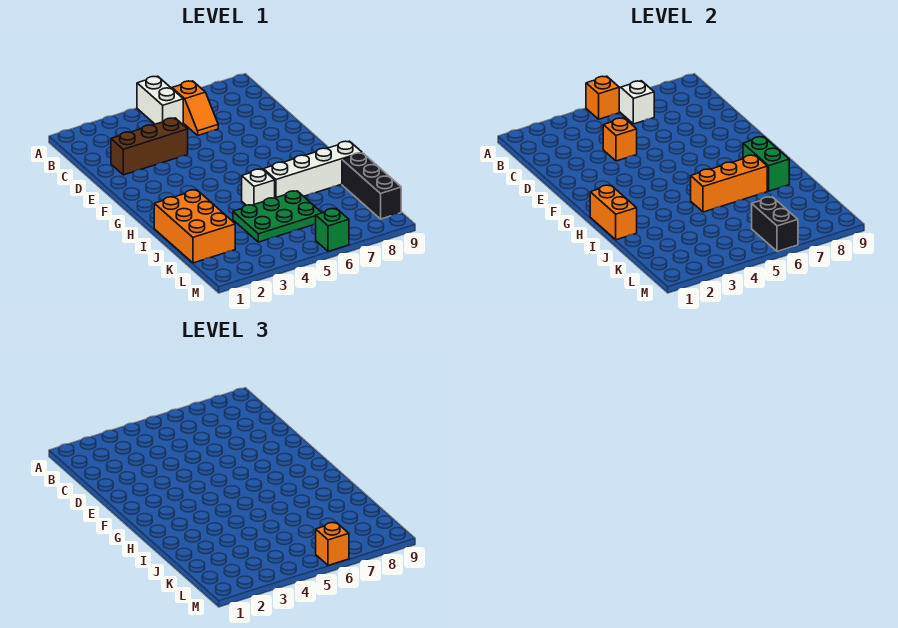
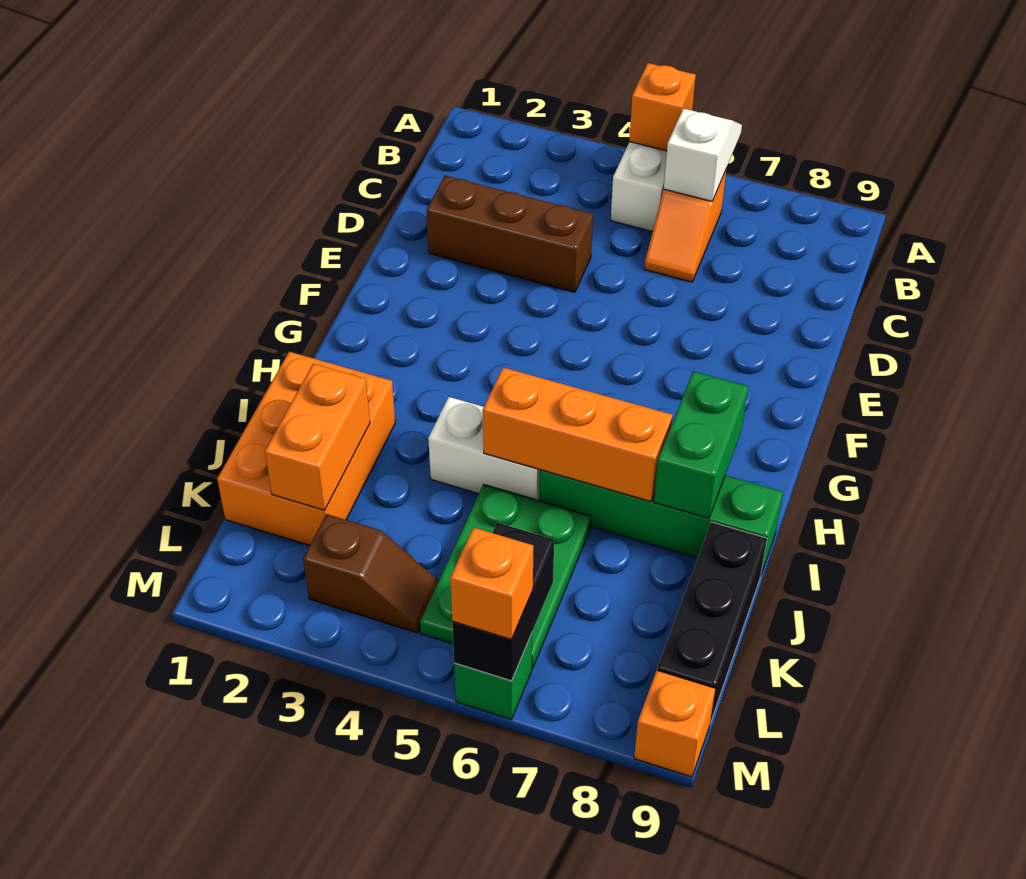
orange brick D4 level 2 -> orange brick M9 level 1
orange brick H1:I1 level 2 -> orange brick J2:K2 level 2
white brick I5 level 1 -> white brick I4:I5 level 1
white brick I6:I9 level 1 -> green brick I6:I9 level 1
green plate J4:K6 level 1 -> green plate J5:L6 level 1
none -> brown slope L3:L4 level 1 top 3

